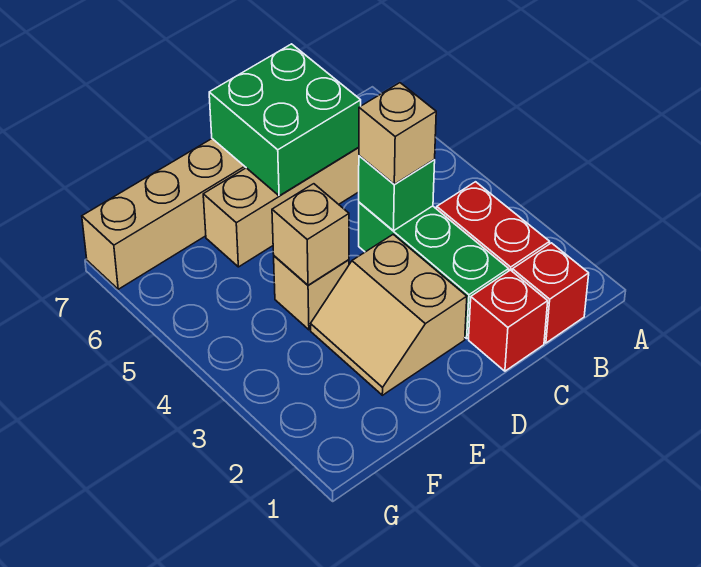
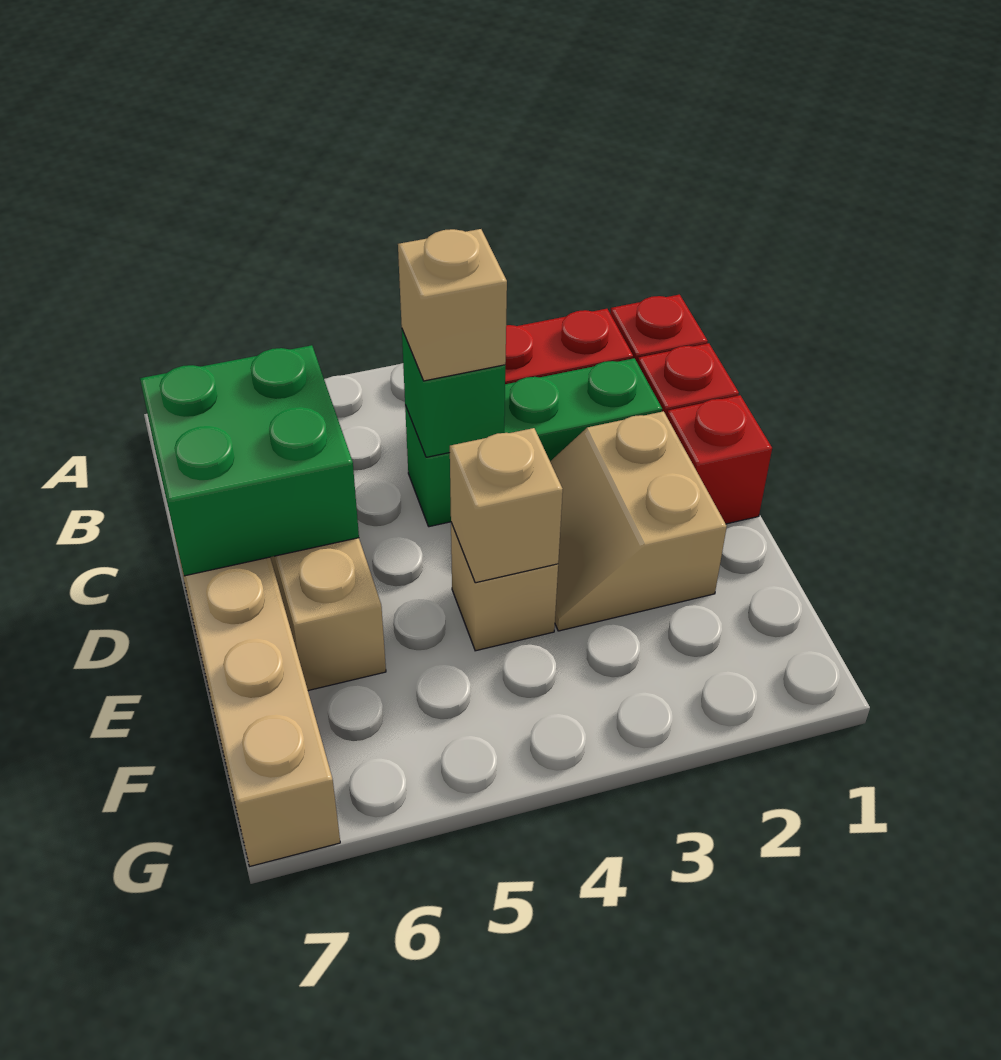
none -> red brick D1 level 1
tan slope D2:E3 level 1 top D -> tan slope D2:E3 level 1 top 2

